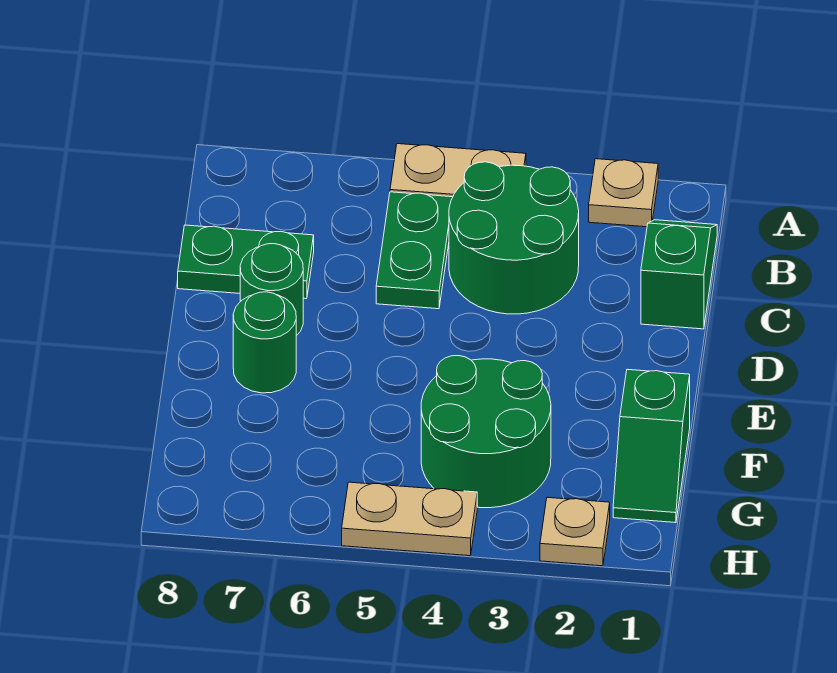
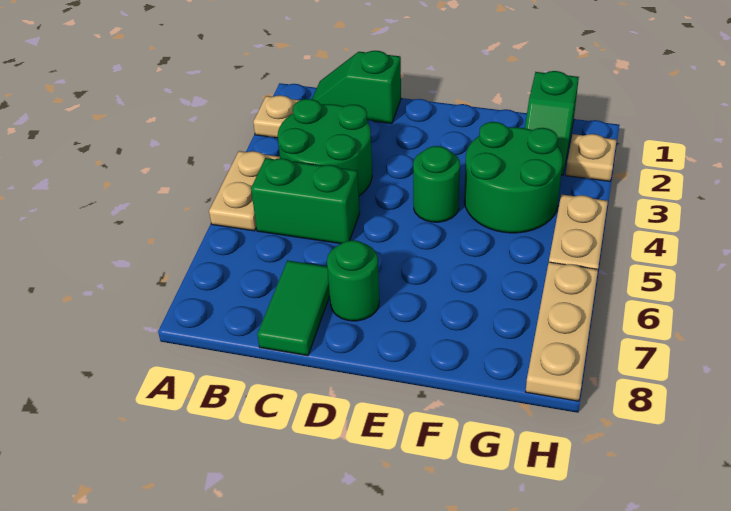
green plate B5:C5 level 1 -> green brick B5:C5 level 1
green plate C7:C8 level 1 -> green tile C7:C8 level 1
green round brick E7 level 1 -> green round brick E4 level 1
green slope F1:G1 level 1 top F -> green slope G1:G2 level 1 top 1
none -> tan plate H6:H8 level 1

